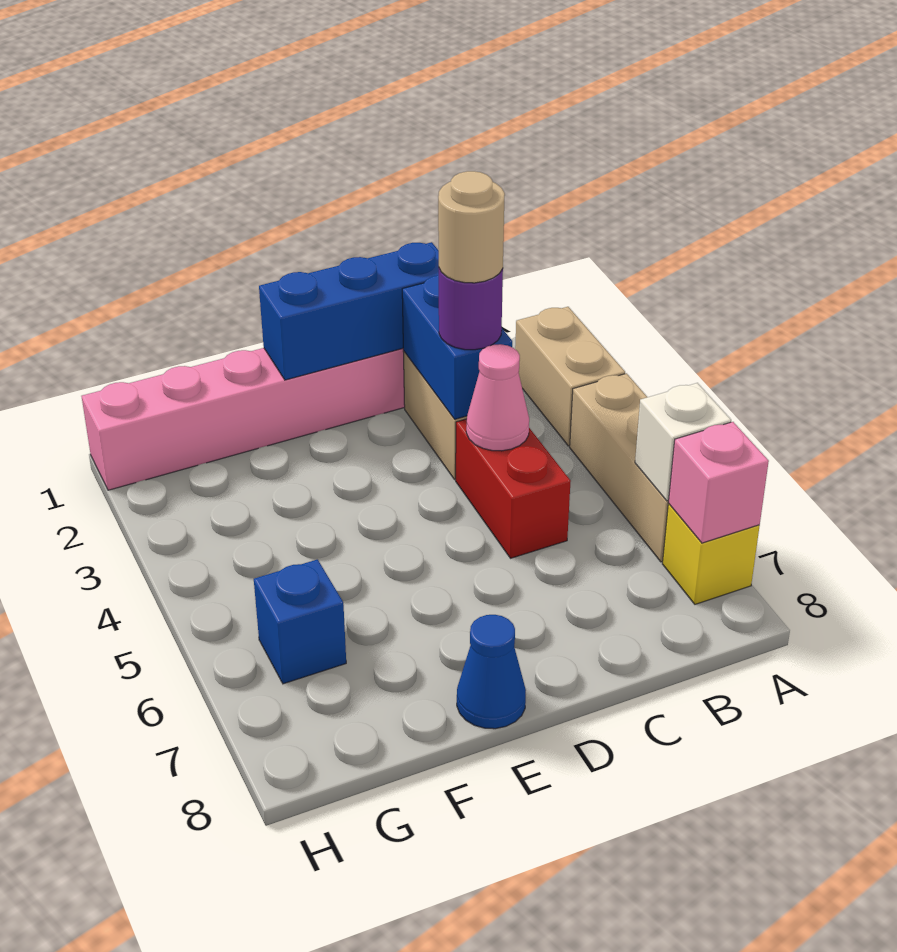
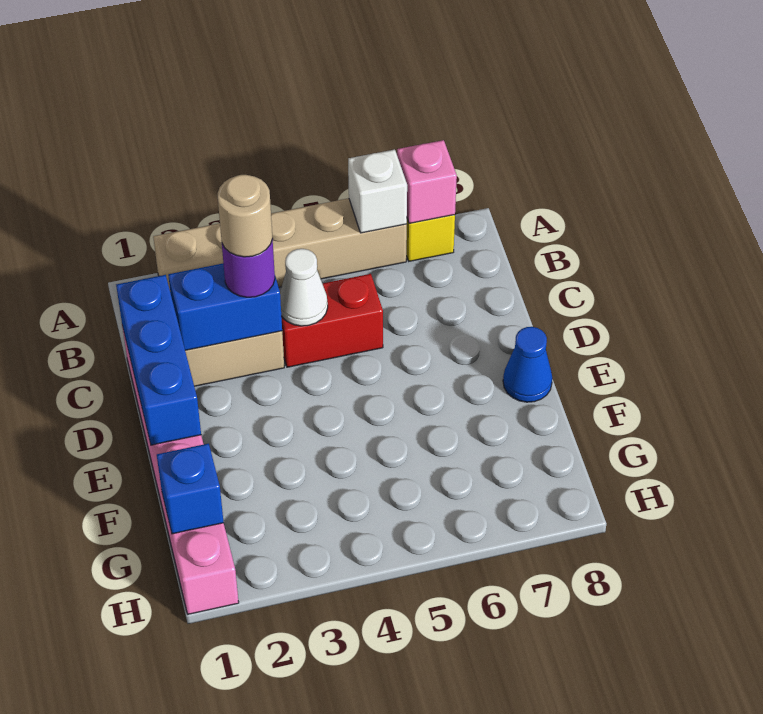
pink cone C4 level 2 -> white cone C4 level 2
blue brick G6 level 1 -> blue brick G1 level 2

